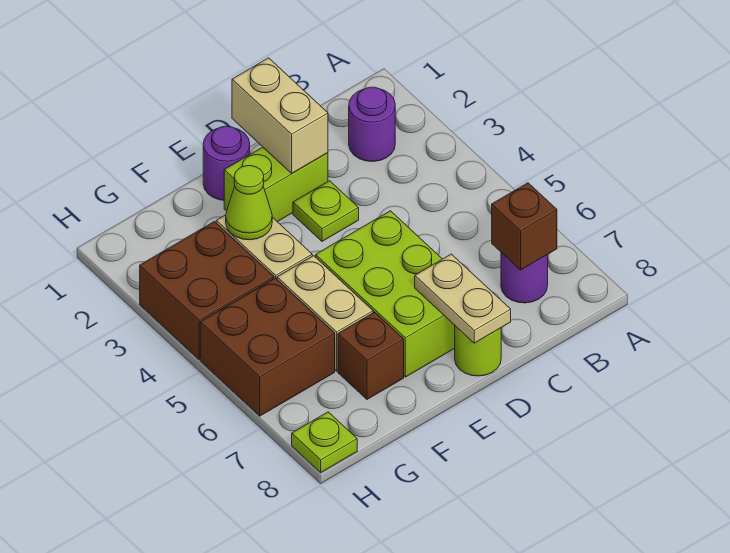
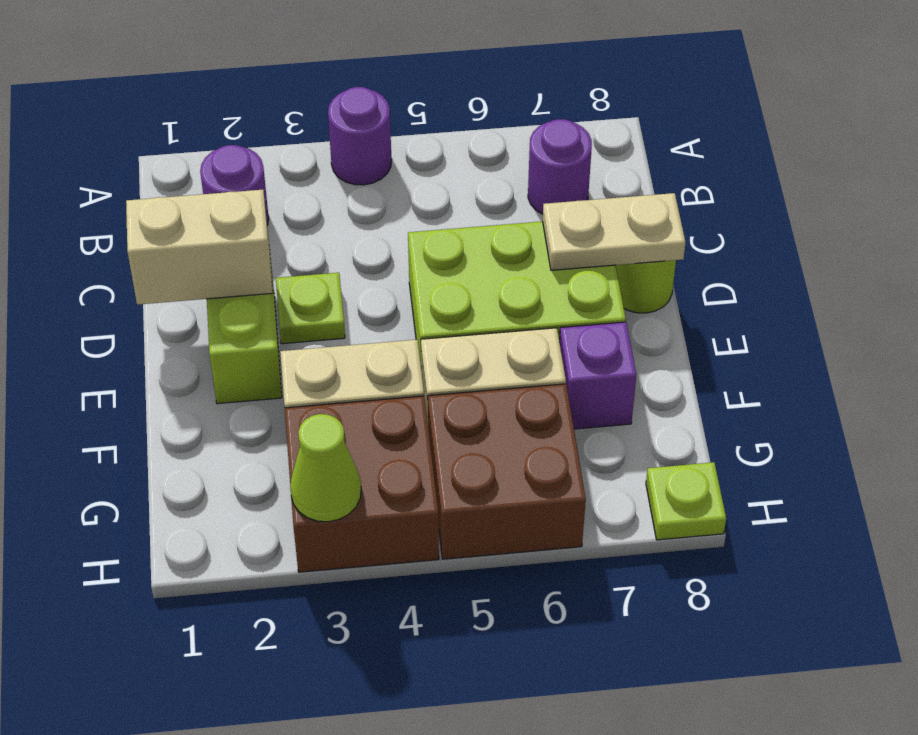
brown brick B7 level 2 -> none
purple round brick E1 level 1 -> purple round brick A4 level 1
lime cone F3 level 2 -> lime cone H3 level 2
brown brick F7 level 1 -> purple brick F7 level 1

